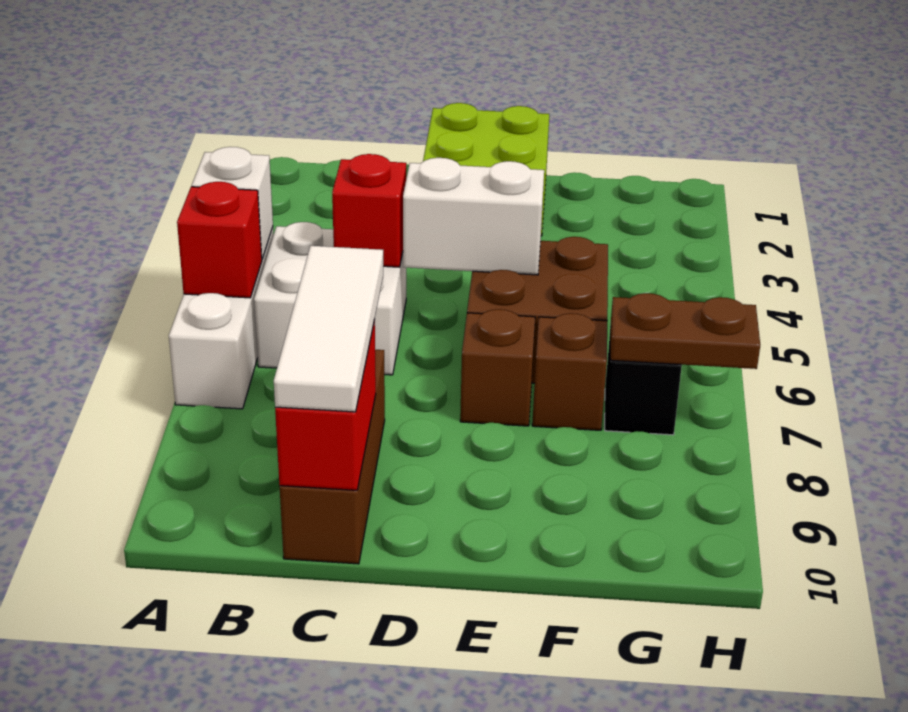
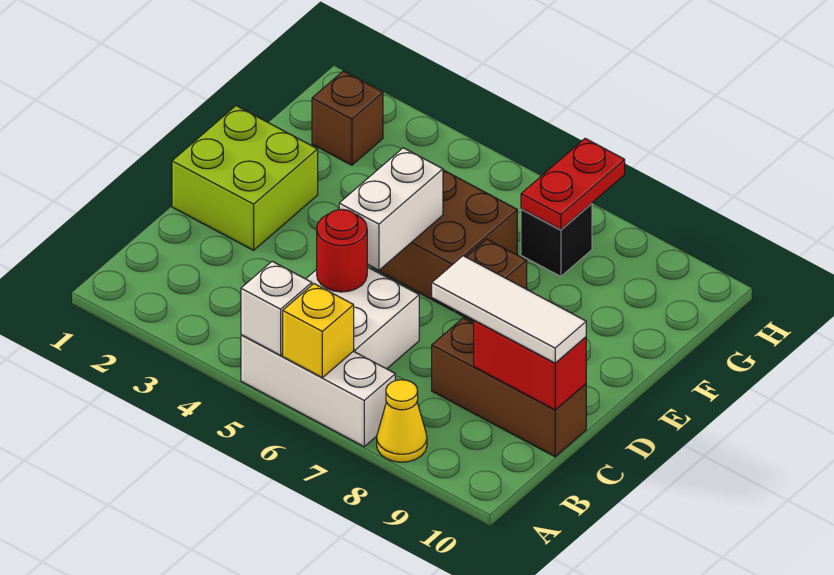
red brick A6 level 2 -> yellow brick A6 level 2
none -> yellow cone A8 level 1
red brick C5 level 2 -> red round brick C5 level 2
brown brick F7 level 1 -> brown brick G2 level 1
brown plate G7:H7 level 2 -> red plate G7:H7 level 2

